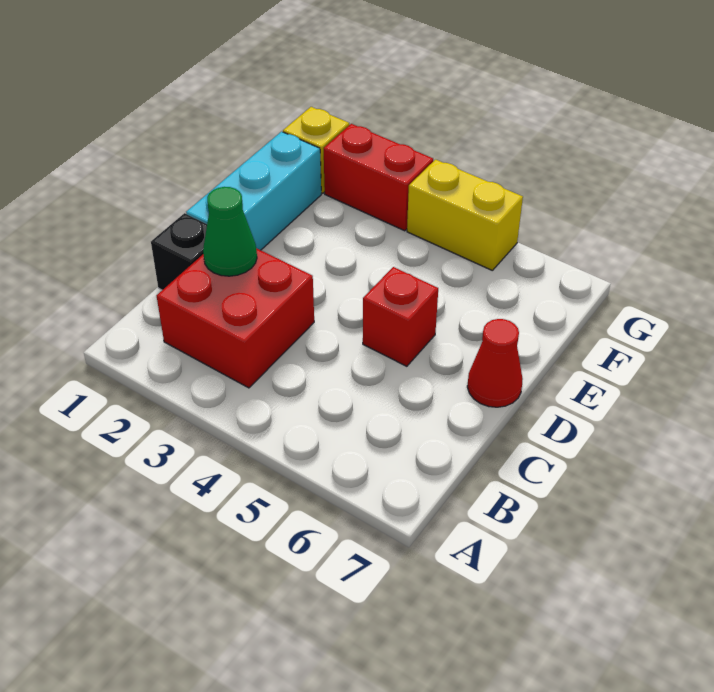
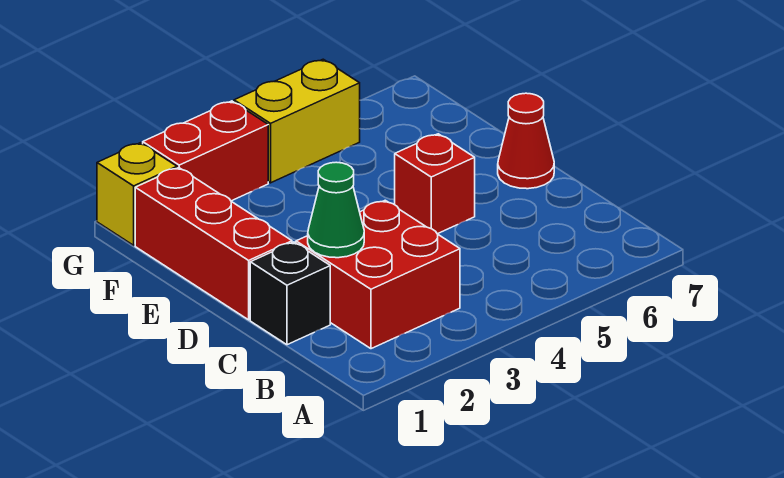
cyan brick D1:F1 level 1 -> red brick D1:F1 level 1

